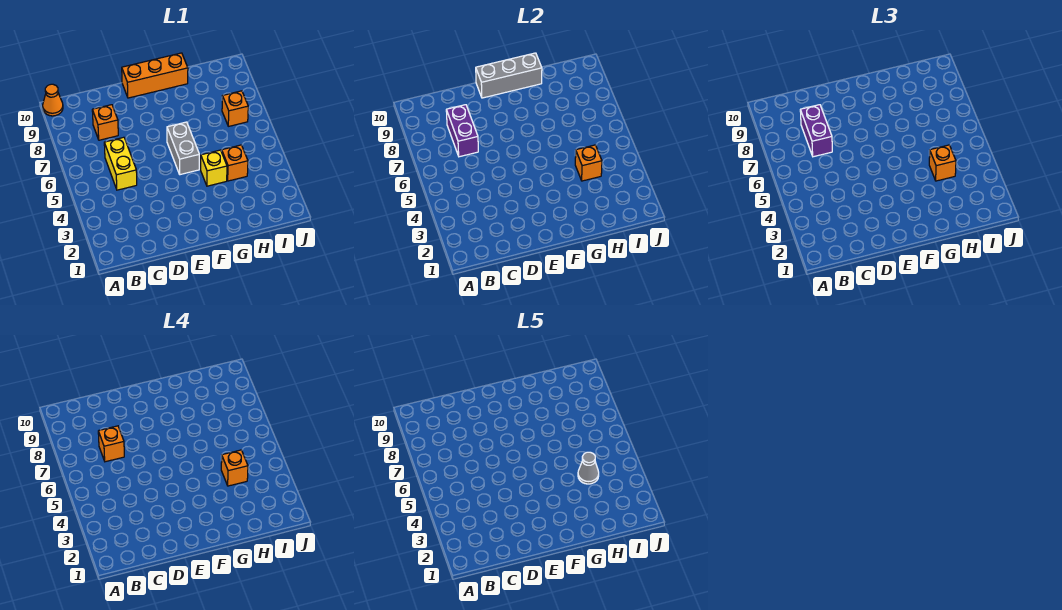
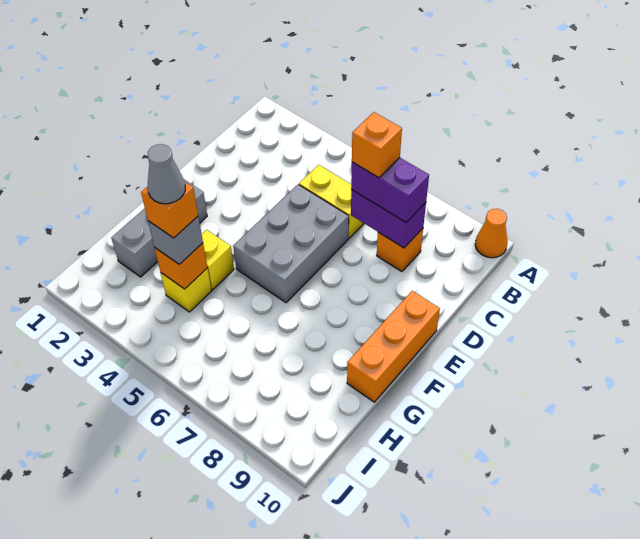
grey brick E10:G10 level 2 -> grey brick F2:H2 level 1
grey brick F5:F6 level 1 -> grey brick D5:F6 level 1
orange brick H4 level 1 -> yellow brick H4 level 1
orange brick H4 level 3 -> grey brick H4 level 3
orange brick I7 level 1 -> none

